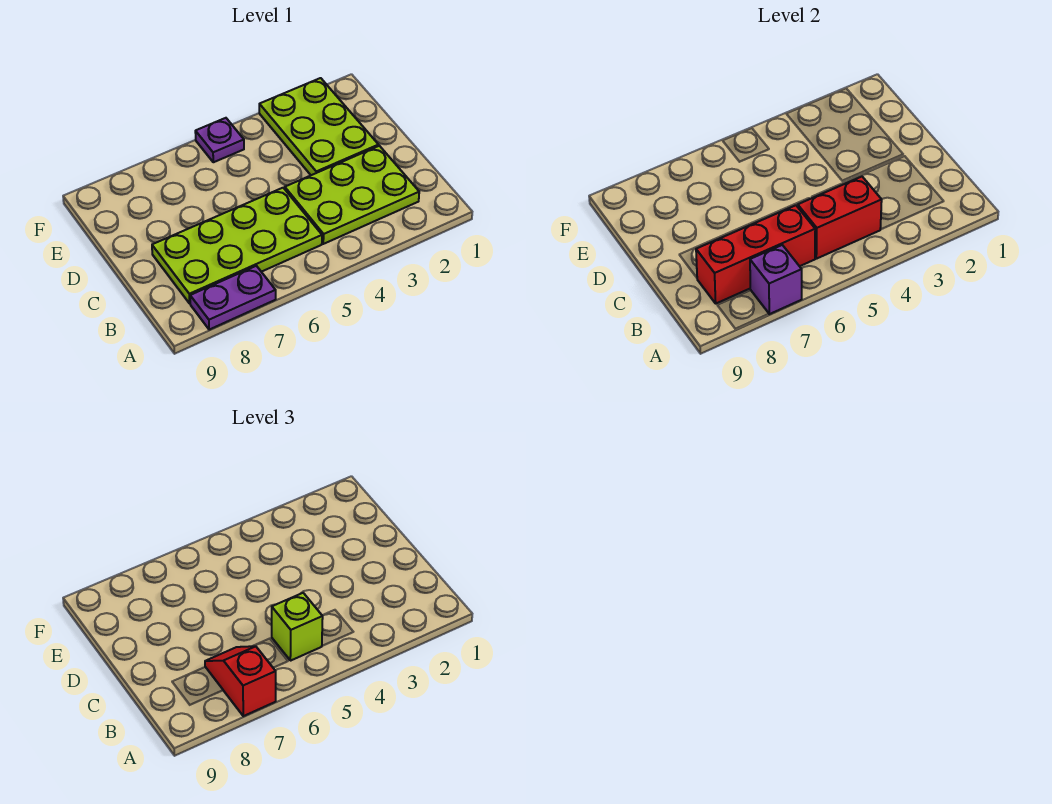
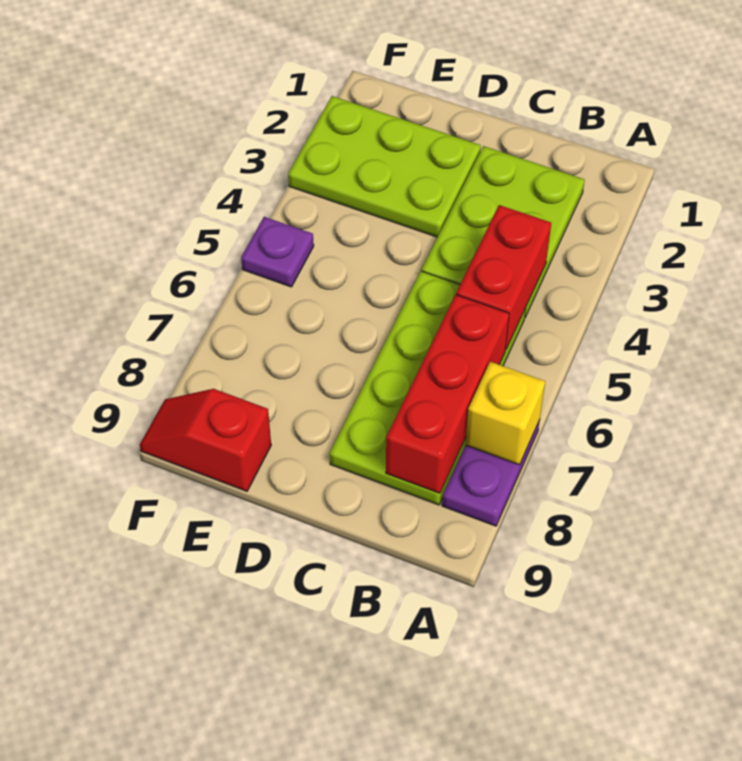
purple brick A7 level 2 -> yellow brick A7 level 2
red slope A7:B7 level 3 top A -> red slope E9:F9 level 1 top E
lime brick B5 level 3 -> none

